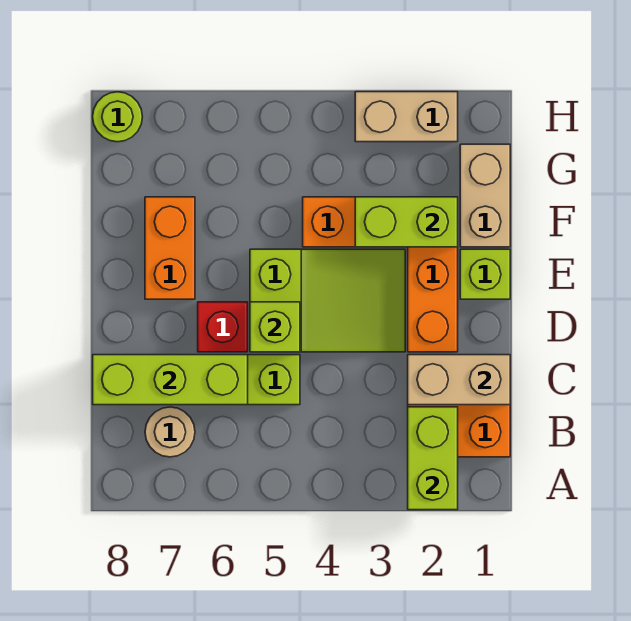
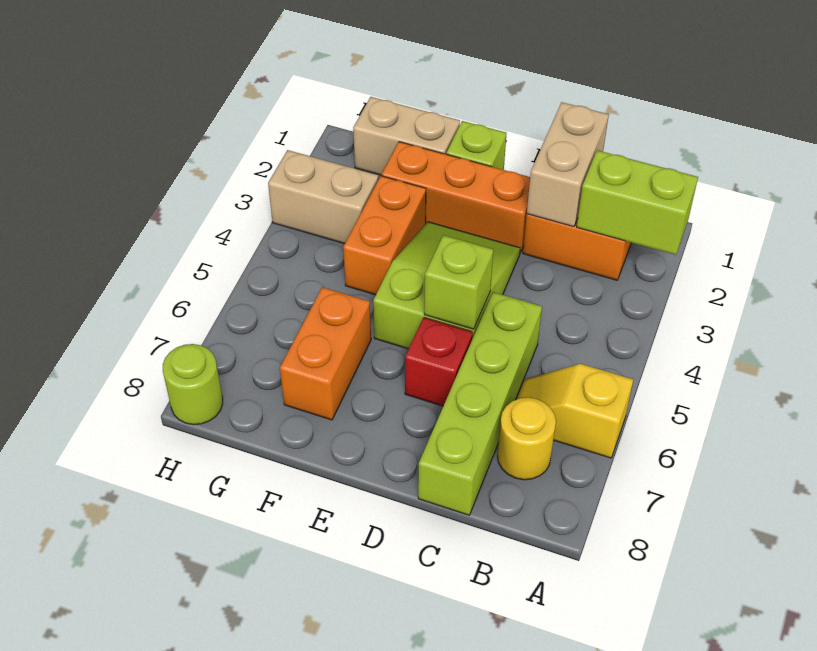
none -> yellow slope A6:B6 level 1 top A
tan round brick B7 level 1 -> yellow round brick B7 level 1
lime brick C6:C8 level 2 -> none
orange brick E7:F7 level 1 -> orange brick F6:F7 level 1
lime brick F2:F3 level 2 -> none
tan brick H2:H3 level 1 -> tan brick G3:H3 level 1

